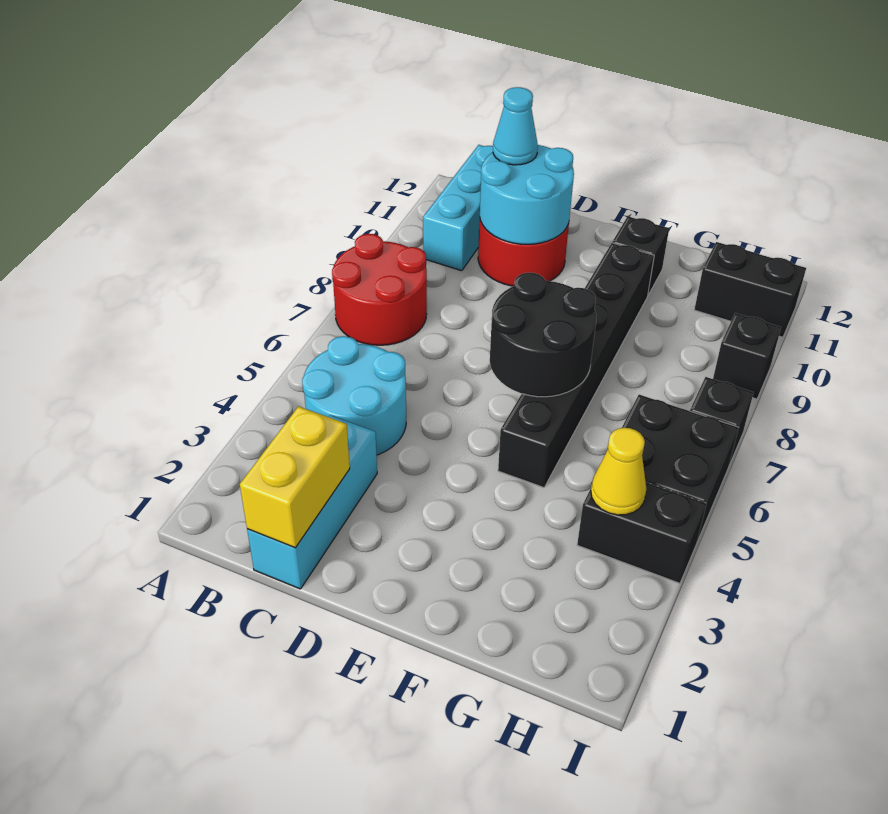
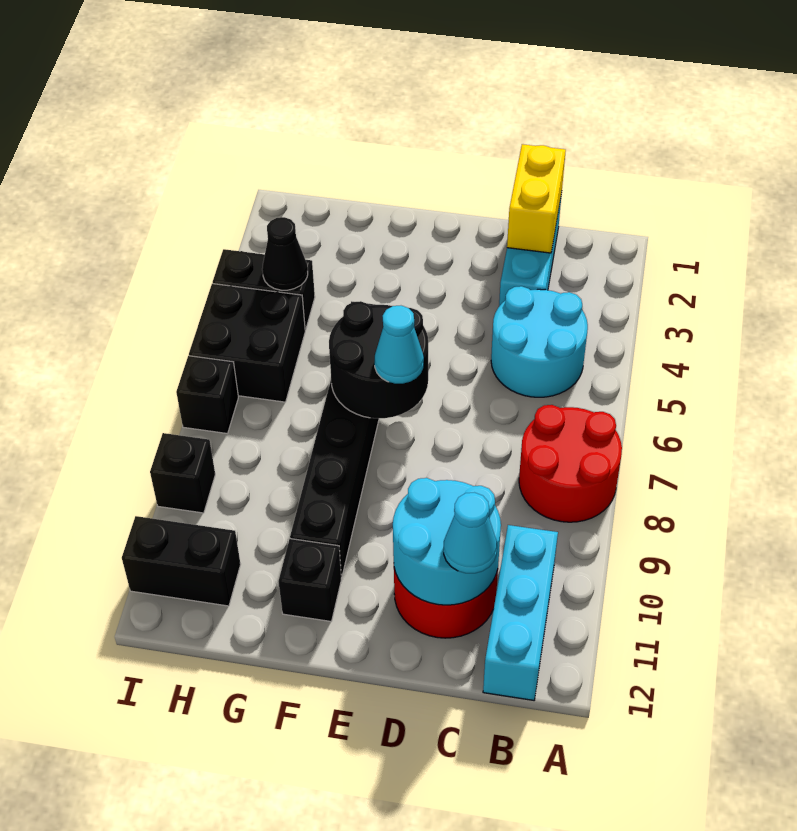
none -> cyan cone E7 level 3
yellow cone H4 level 2 -> black cone H4 level 2

